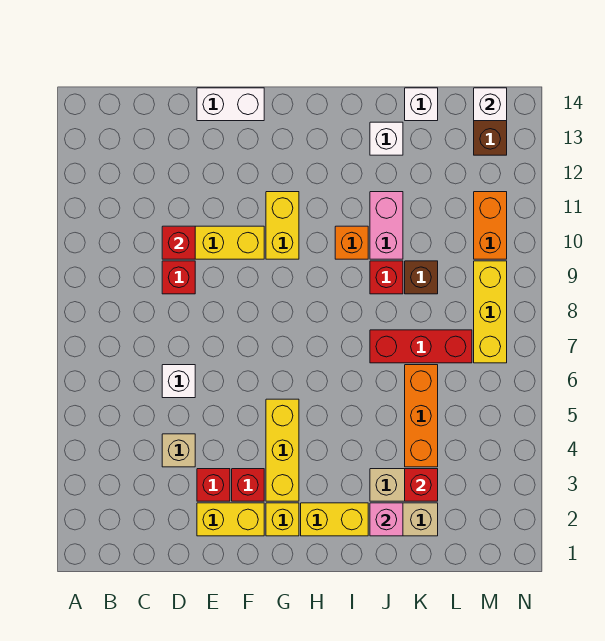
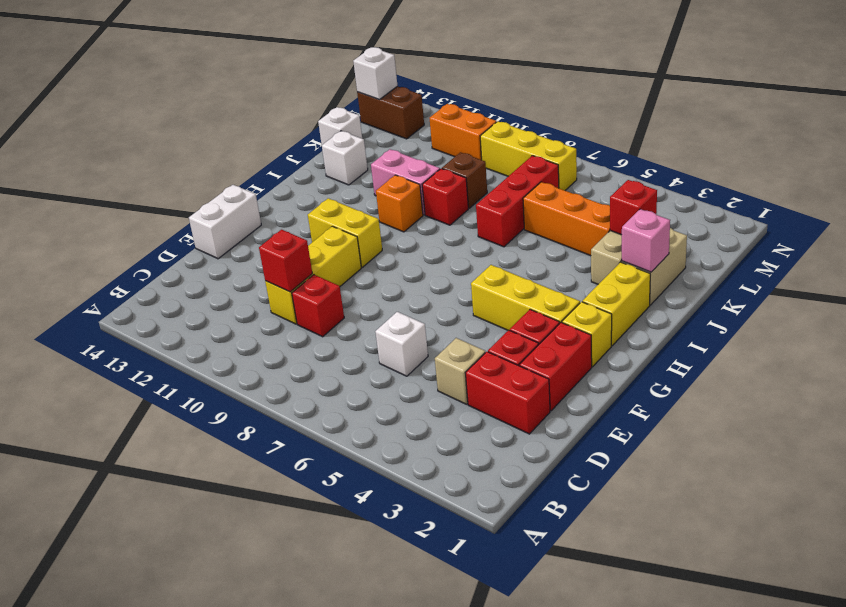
none -> red brick D2:D3 level 1
yellow brick E2:F2 level 1 -> red brick E2:F2 level 1

